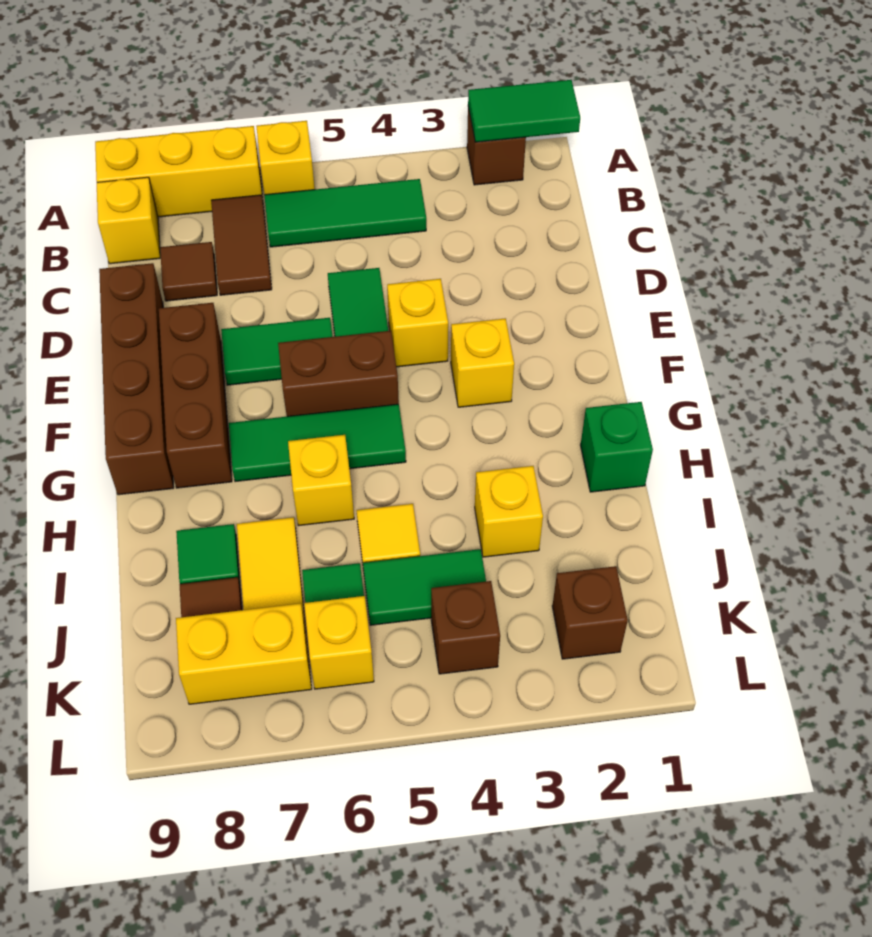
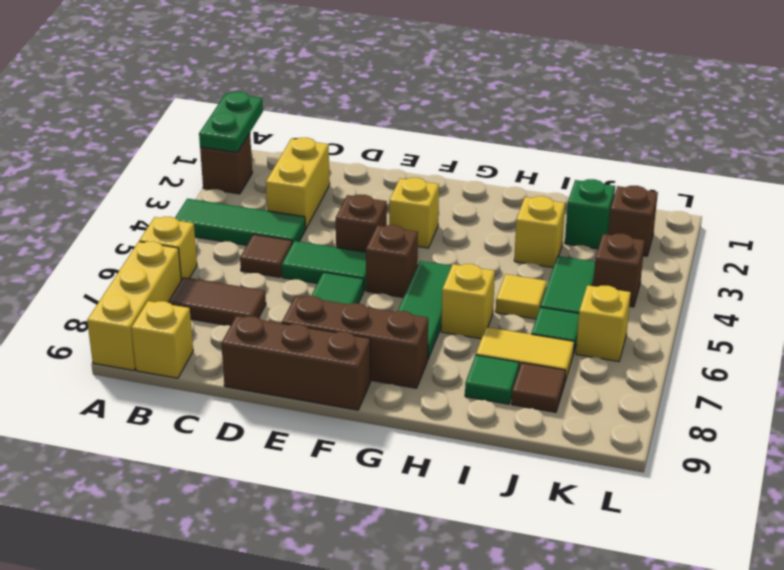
green tile A1:A2 level 2 -> green plate A1:A2 level 2
green tile B4:B6 level 1 -> green tile A4:C4 level 1
brown tile C8 level 1 -> brown tile C5 level 1
brown brick D9:G9 level 1 -> brown brick D9:F9 level 1
yellow brick E4 level 1 -> brown brick E4 level 1
brown brick F5:F6 level 1 -> brown brick F5 level 1
green brick H1 level 1 -> green brick J2 level 1
yellow brick K7:K8 level 1 -> yellow brick C2:C3 level 1

